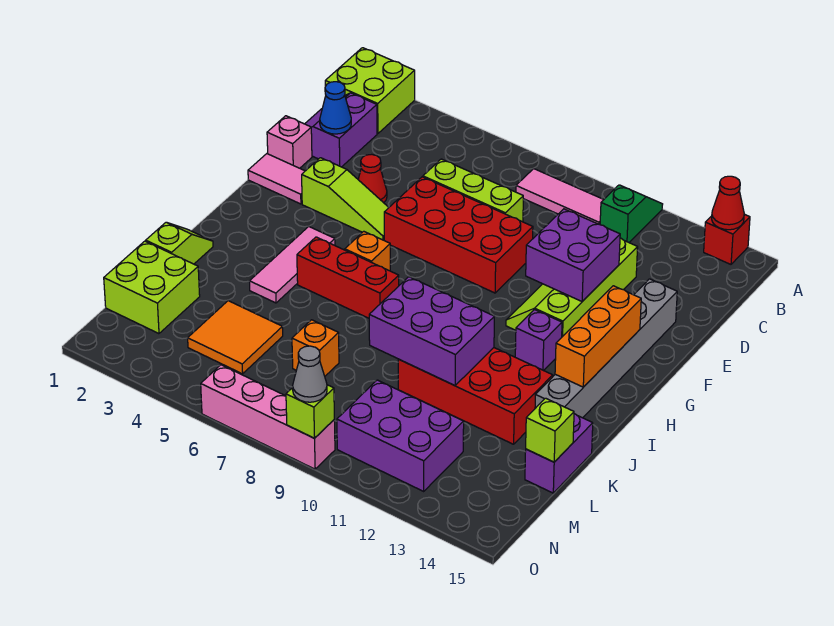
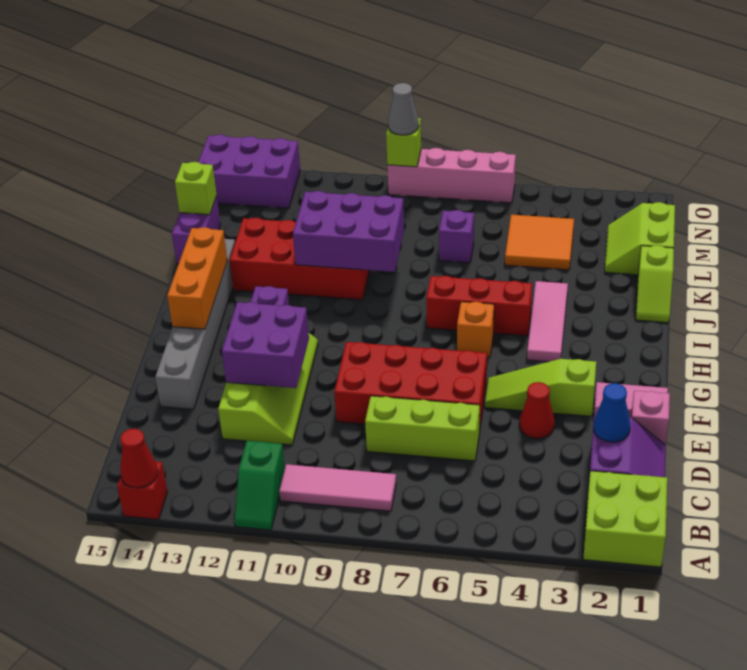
lime brick L1:M2 level 1 -> lime slope L1:M2 level 1 top 1
orange brick L7 level 1 -> purple brick L7 level 1
purple brick M10:N12 level 1 -> purple brick N13:O15 level 1

